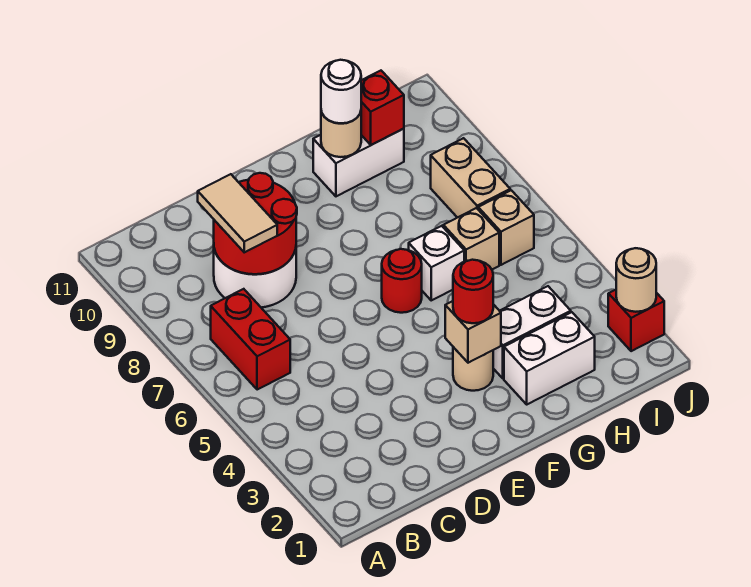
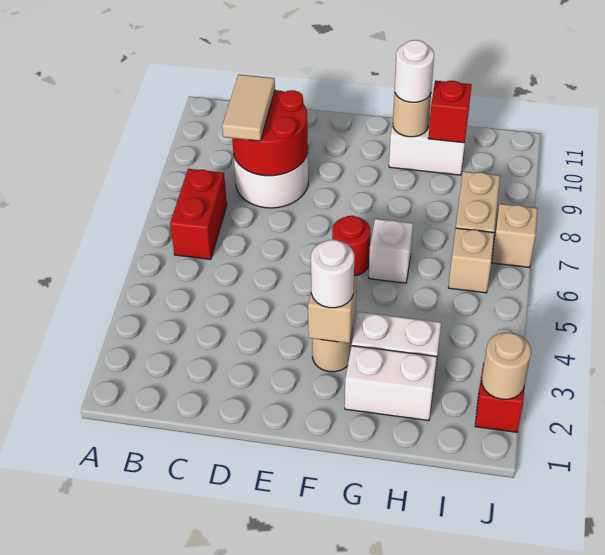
red round brick F3 level 3 -> white round brick F3 level 3
tan brick H6 level 1 -> tan brick J7 level 1

